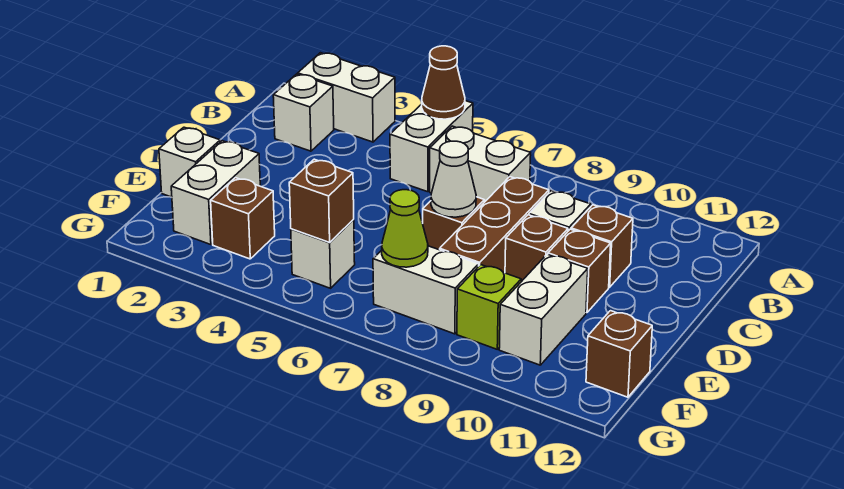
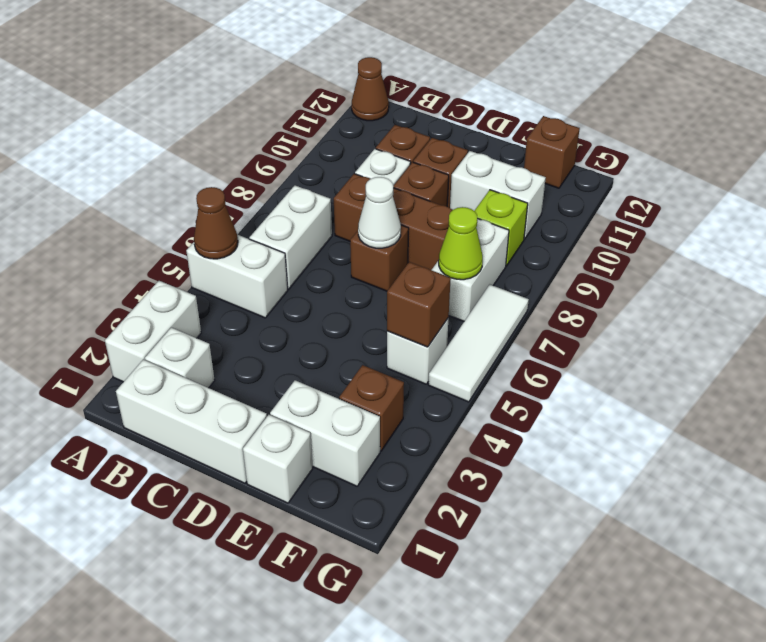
none -> brown cone A12 level 1
none -> white brick B1:D1 level 1
none -> white tile G5:G7 level 1

